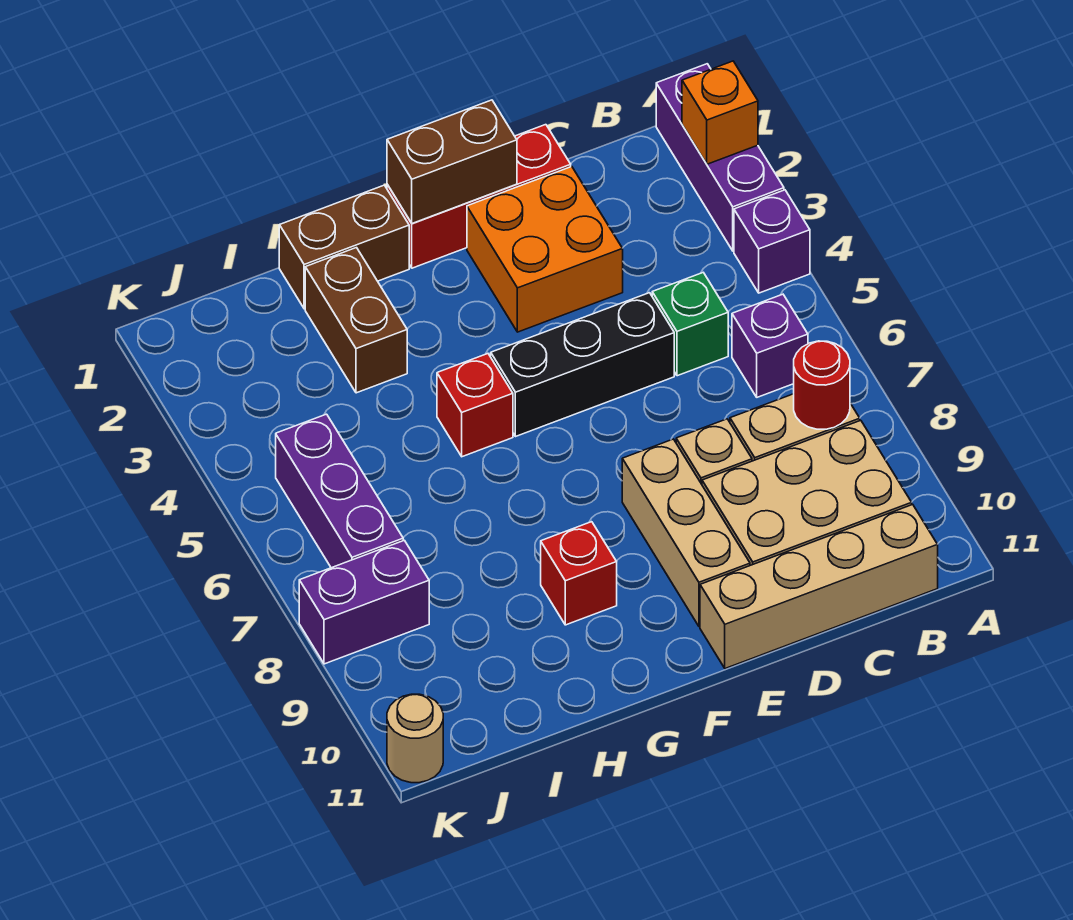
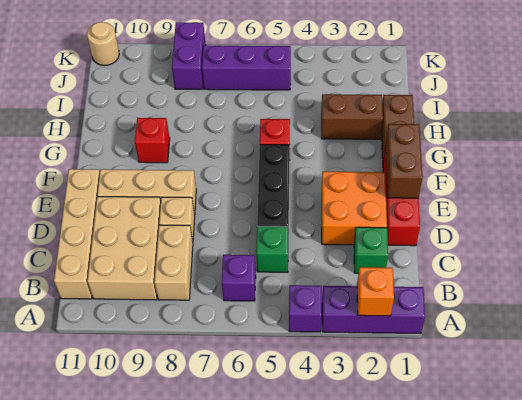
red round brick B8 level 2 -> none
none -> green brick C2 level 1

